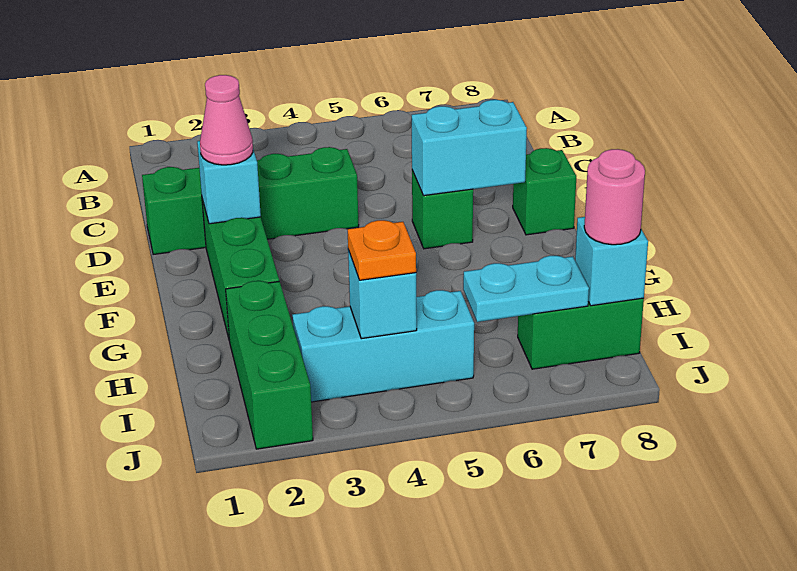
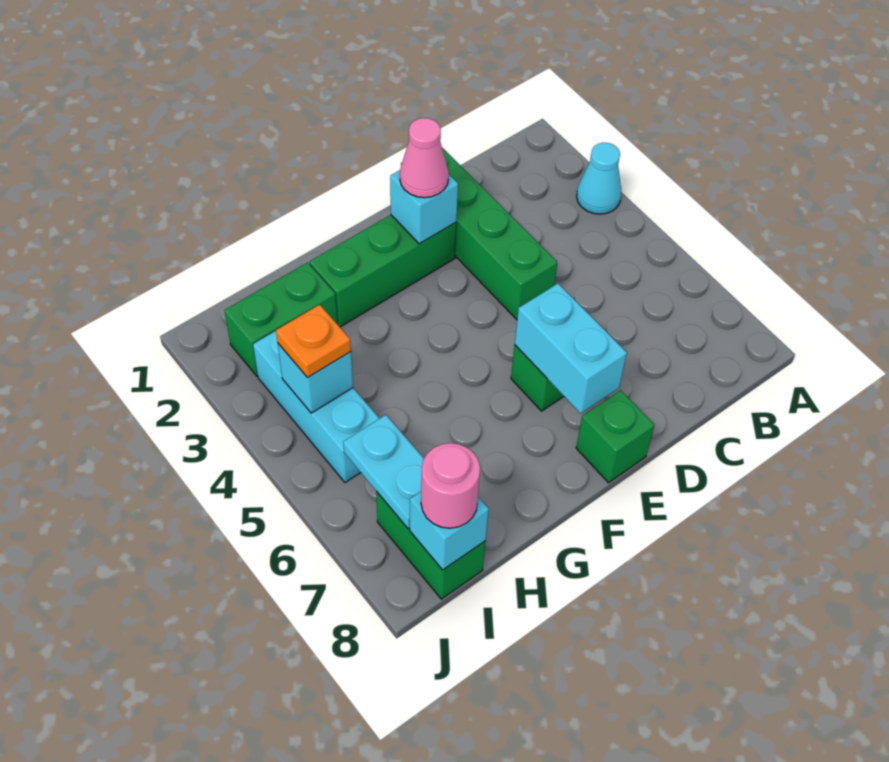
none -> cyan cone A3 level 1
green brick H2:J2 level 1 -> green brick H2:I2 level 1

